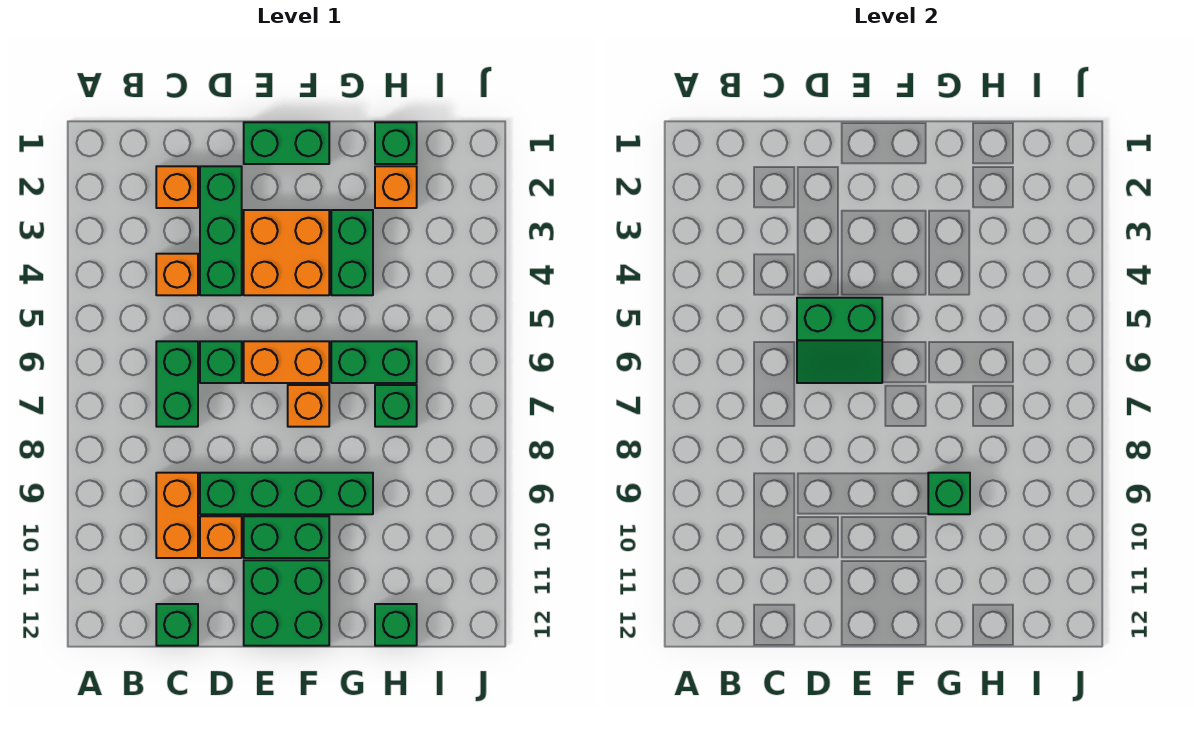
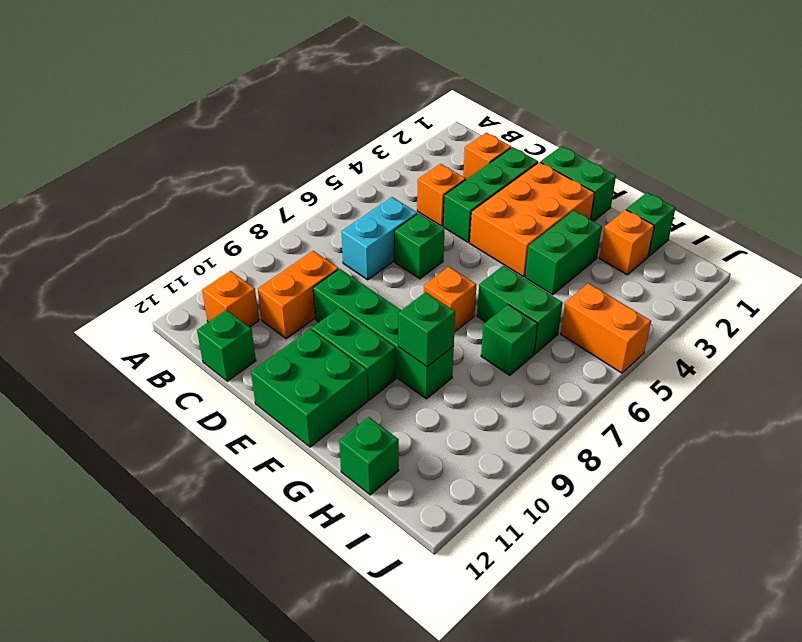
green brick C6:C7 level 1 -> cyan brick C6:C7 level 1
green slope D5:E6 level 2 top 5 -> none
orange brick D10 level 1 -> orange brick B11 level 1
orange brick E3:F4 level 1 -> orange brick E2:F4 level 1
orange brick E6:F6 level 1 -> orange brick I5:J5 level 1

